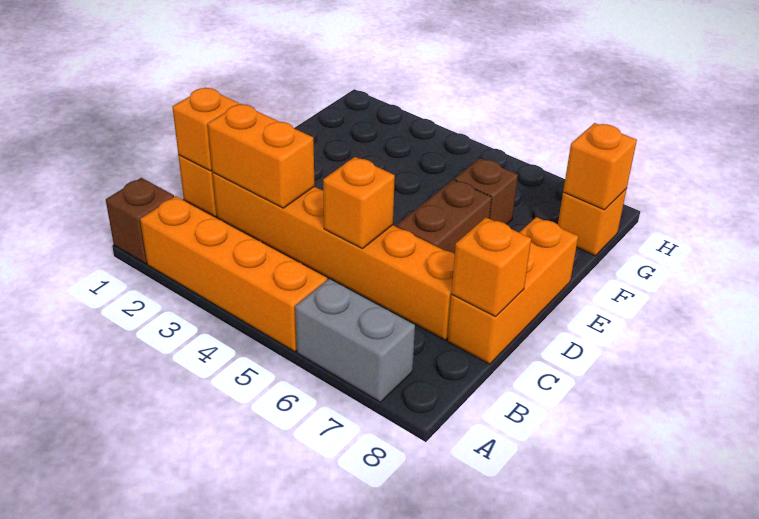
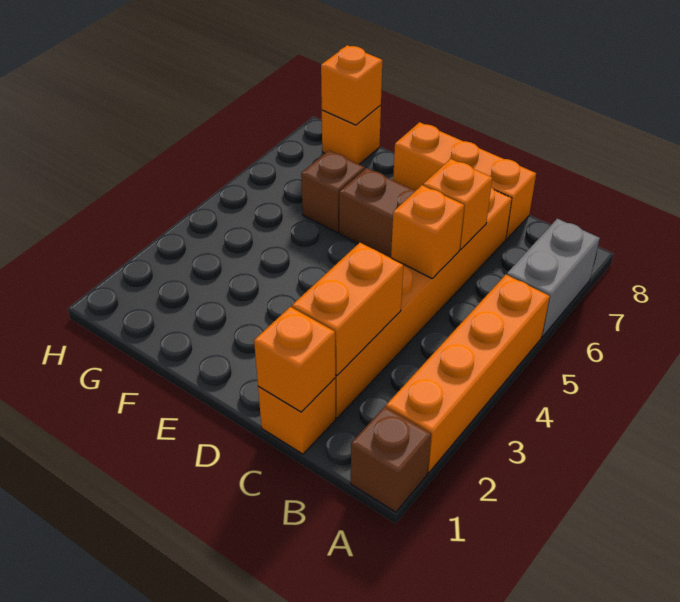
orange brick C8 level 2 -> orange brick C6 level 2

